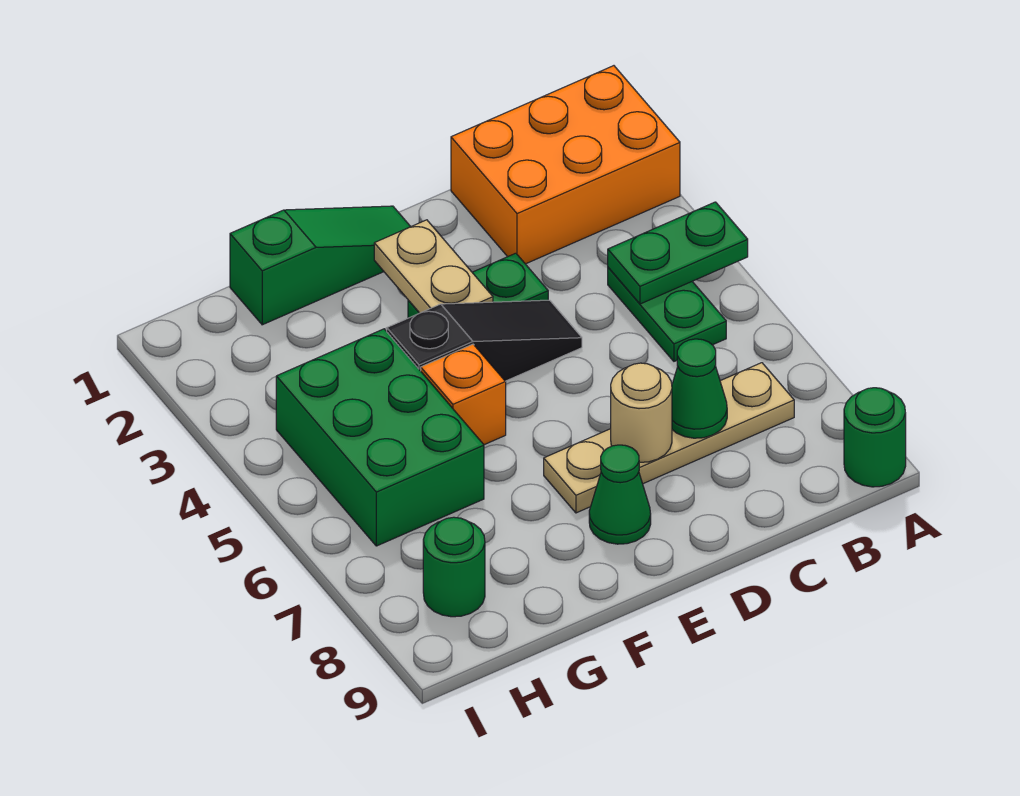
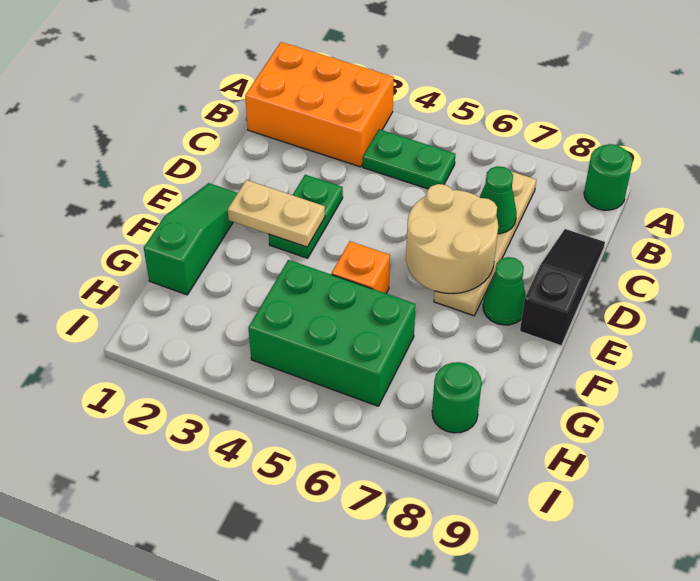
orange brick A1:C2 level 1 -> orange brick A1:B3 level 1
green plate A4:B4 level 2 -> none
black slope D4:F4 level 1 top F -> black slope C9:E9 level 1 top E
tan round brick D7 level 2 -> tan round brick D6:E7 level 2

